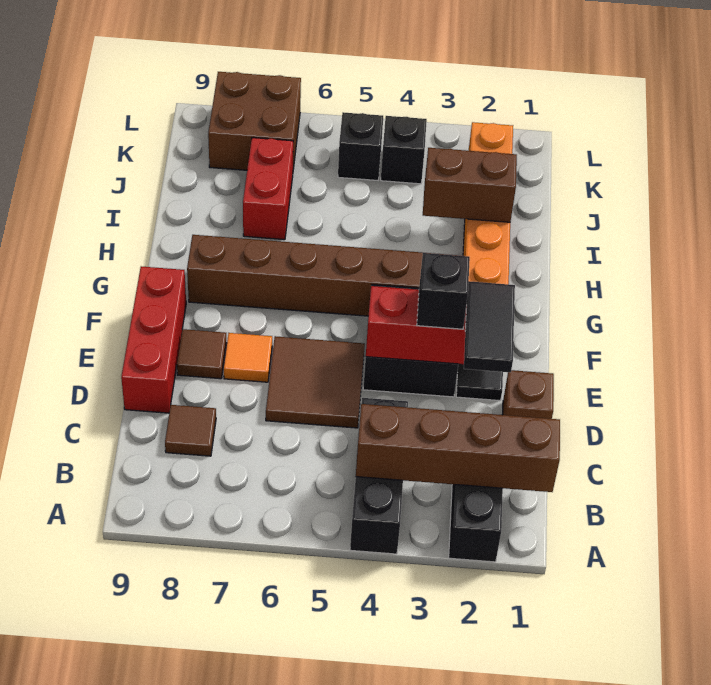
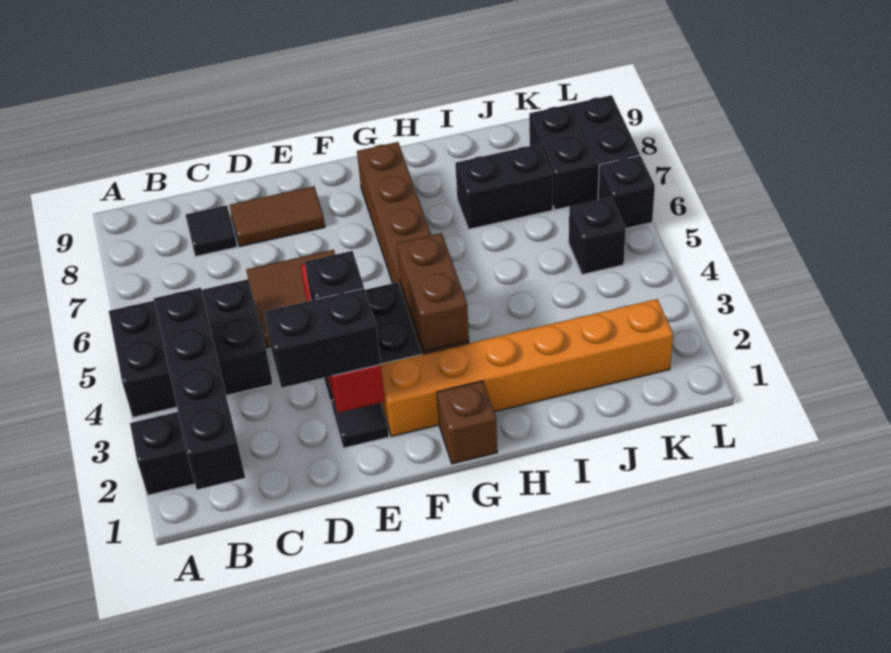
black brick A4:C4 level 1 -> black brick A4:C5 level 1
brown brick B1:B4 level 2 -> black brick B1:B4 level 2
brown tile C8 level 1 -> black tile C8 level 1
brown brick D1 level 1 -> brown brick G1 level 1
black tile D2:E2 level 3 -> black brick D2:E2 level 3
red brick D9:F9 level 1 -> none
orange tile E7 level 1 -> none
brown tile E8 level 1 -> brown tile D8:E8 level 1
brown brick I2:I3 level 2 -> brown brick G3:G4 level 2
red brick I7:J7 level 1 -> black brick I7:J7 level 1
black brick K4 level 1 -> black brick L6 level 1
brown brick K7:L8 level 1 -> black brick K7:L8 level 1

